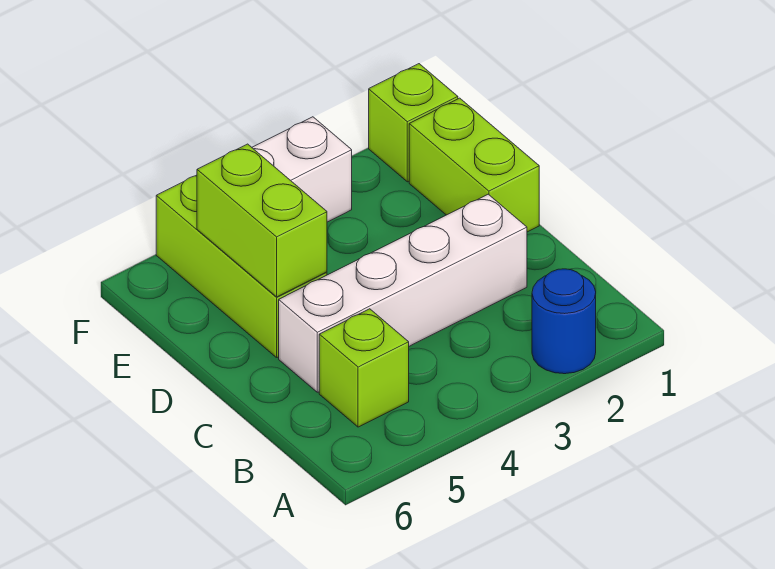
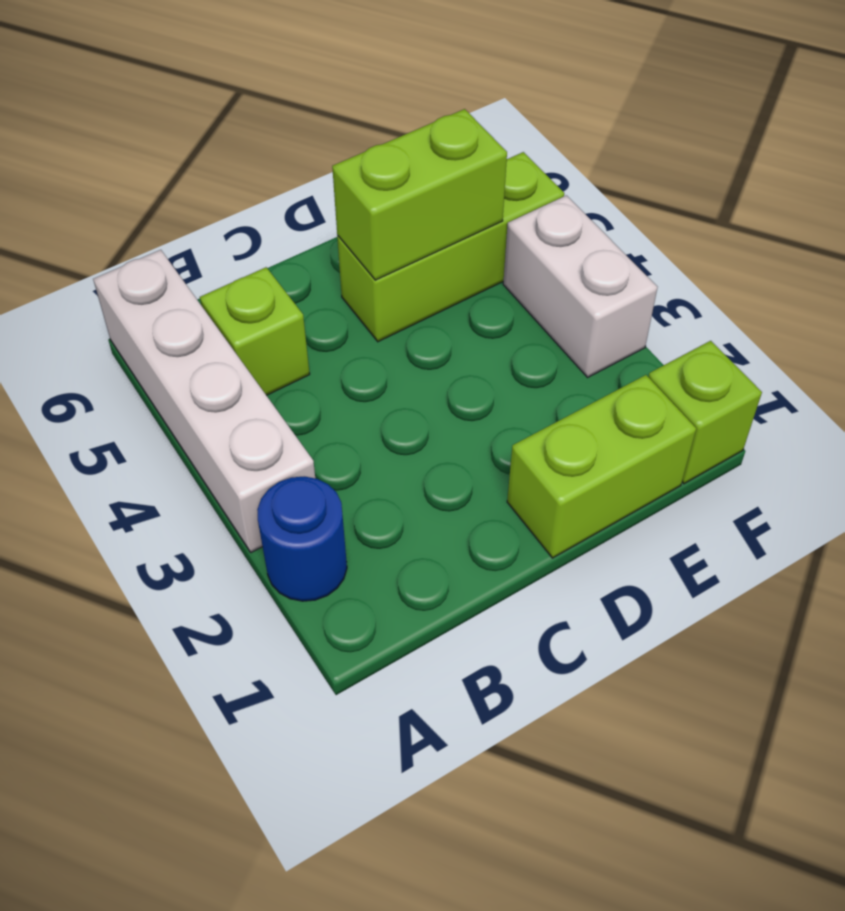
white brick C2:C5 level 1 -> white brick A3:A6 level 1

